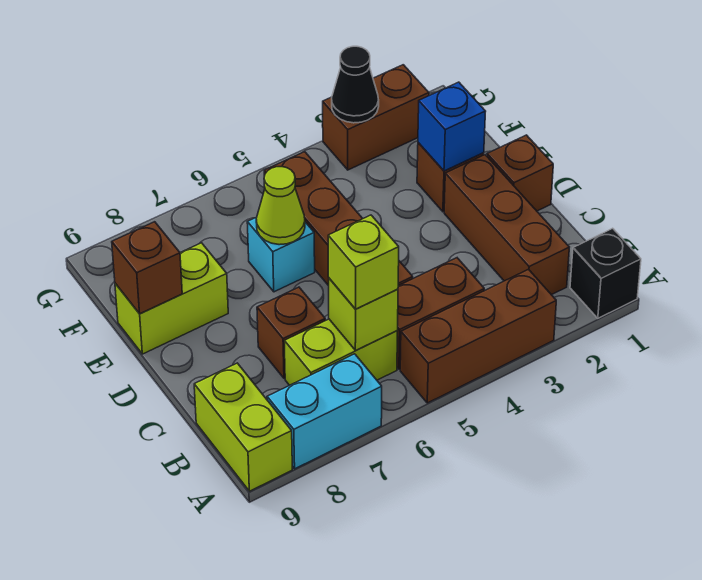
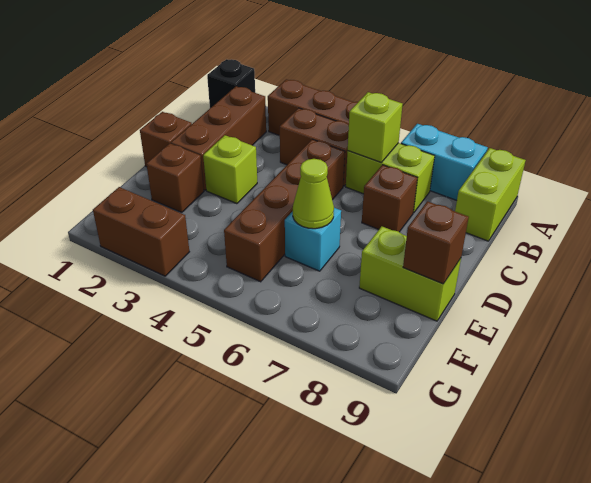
lime brick B6 level 3 -> lime brick D3 level 1
blue brick E2 level 2 -> none
black cone G3 level 2 -> none

